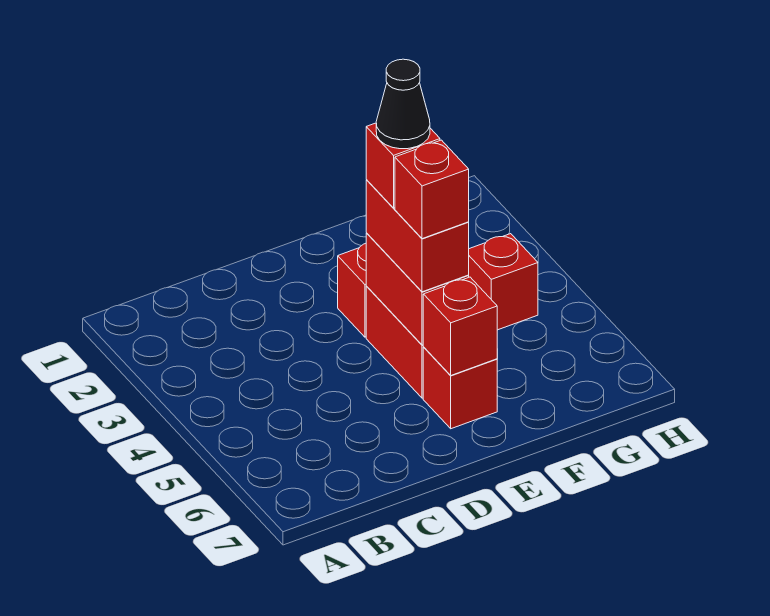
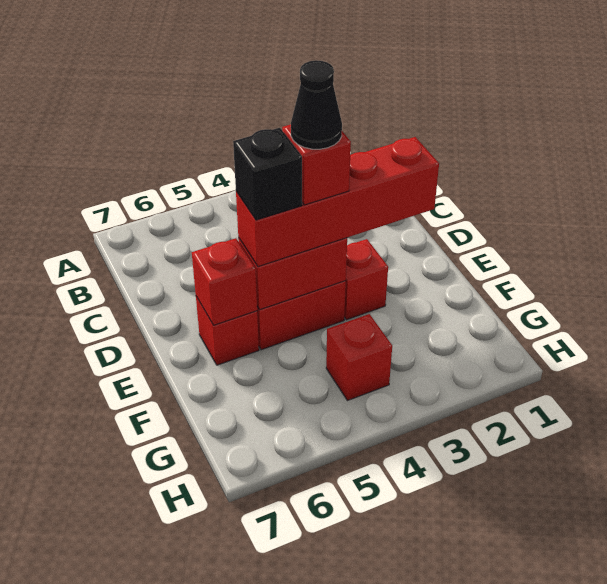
red brick E4:E5 level 3 -> red brick E2:E5 level 3
red brick E5 level 4 -> black brick E5 level 4

